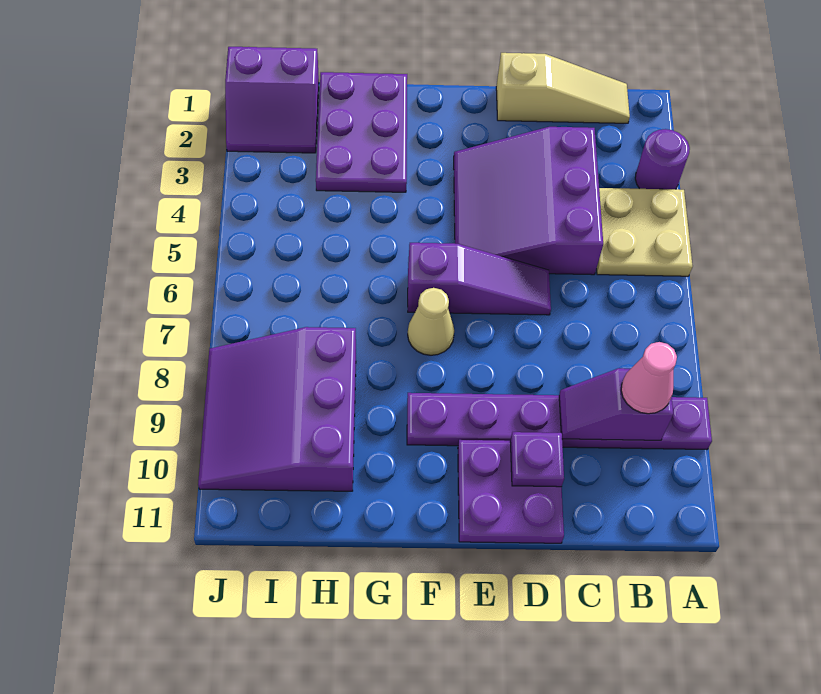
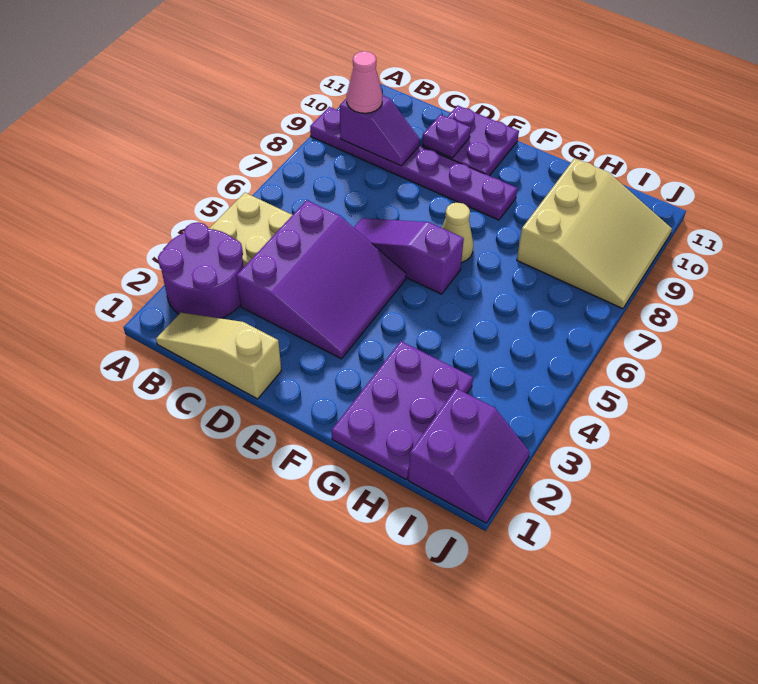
purple round brick A3 level 1 -> purple round brick A2:B3 level 1
purple slope H8:J10 level 1 top H -> tan slope H8:J10 level 1 top H
purple slope I1:J2 level 1 top 1 -> purple slope I1:J2 level 1 top I

